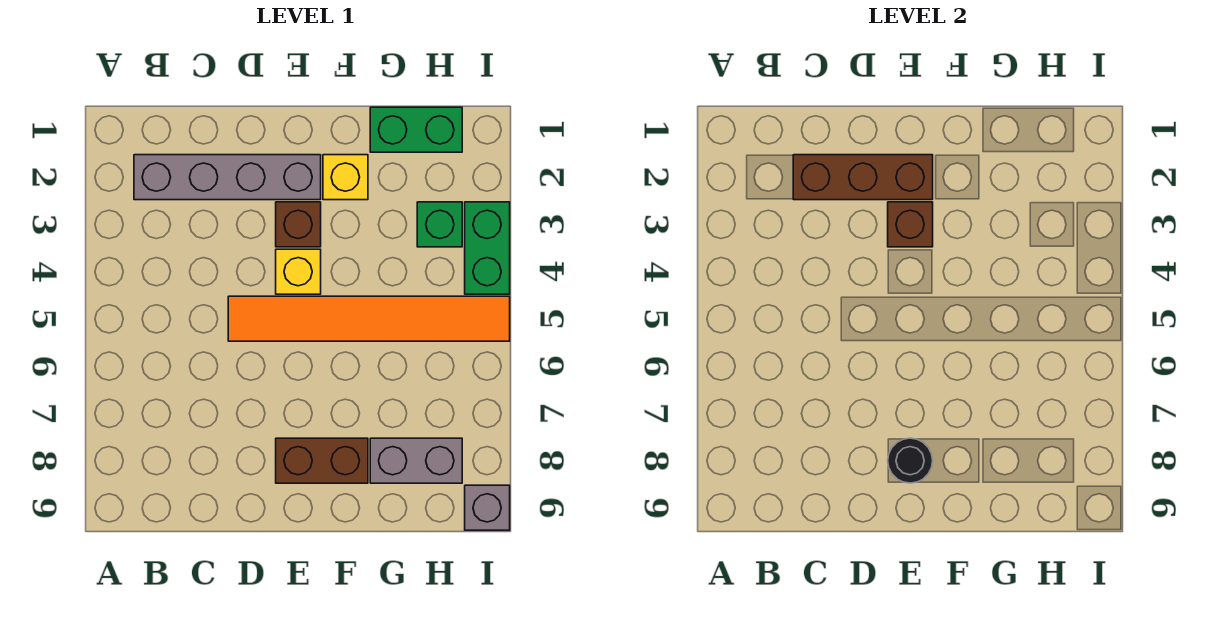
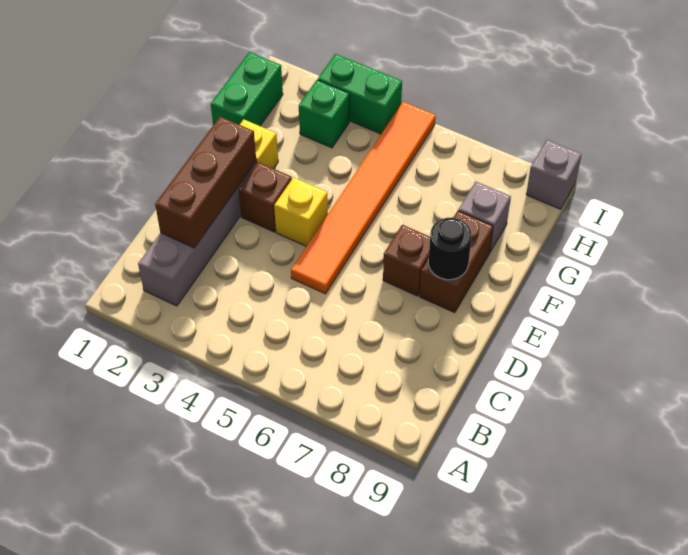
brown brick E3 level 2 -> brown brick E7 level 1
grey brick G8:H8 level 1 -> grey brick G8 level 1

